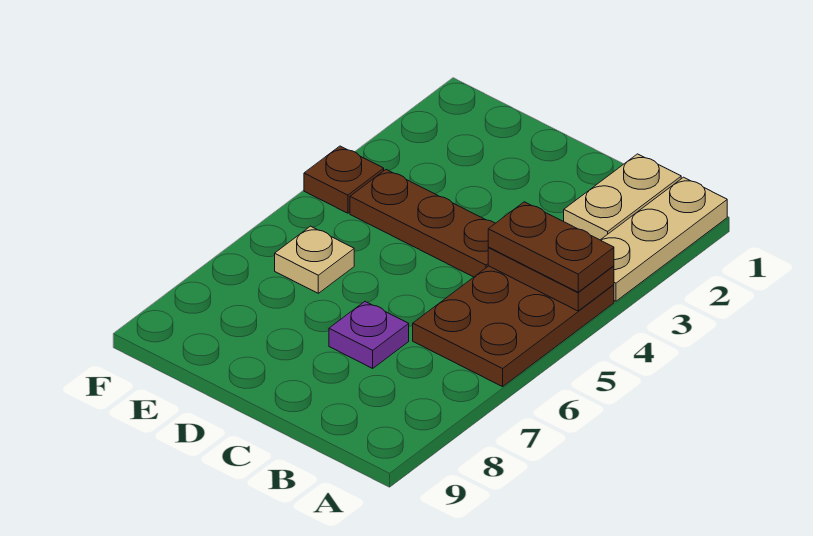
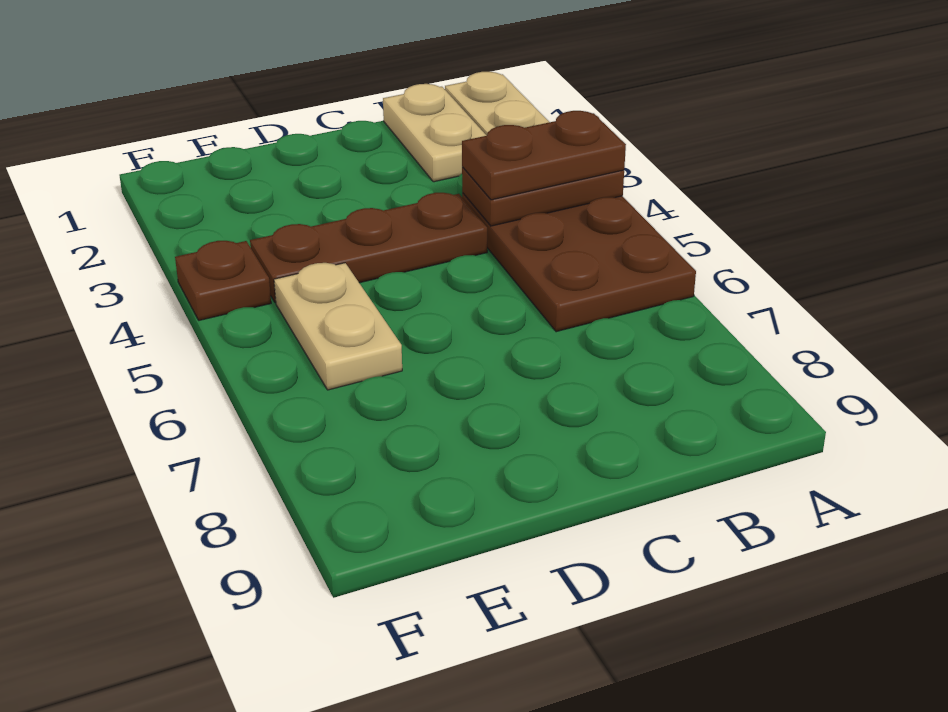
purple plate C7 level 1 -> none
tan plate E6 level 1 -> tan plate E5:E6 level 1

